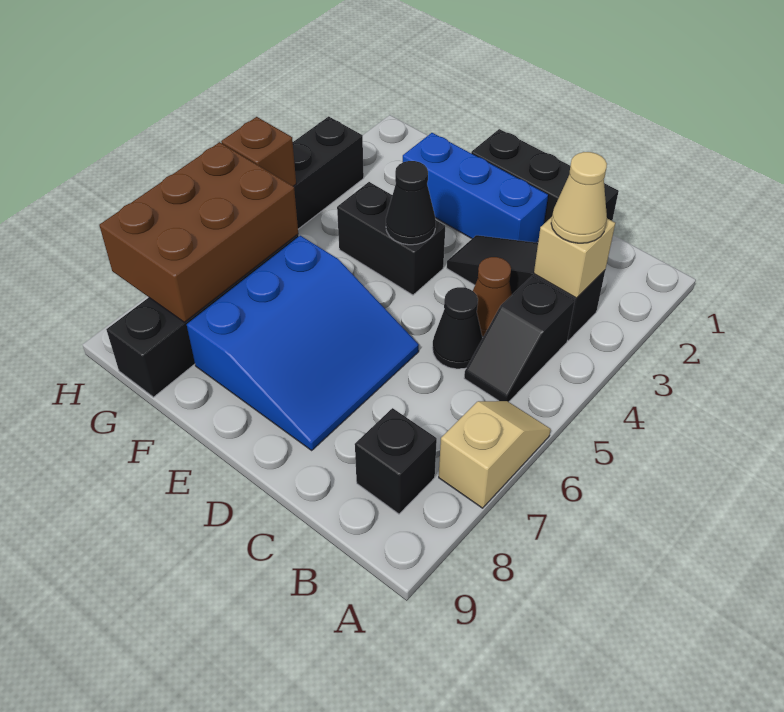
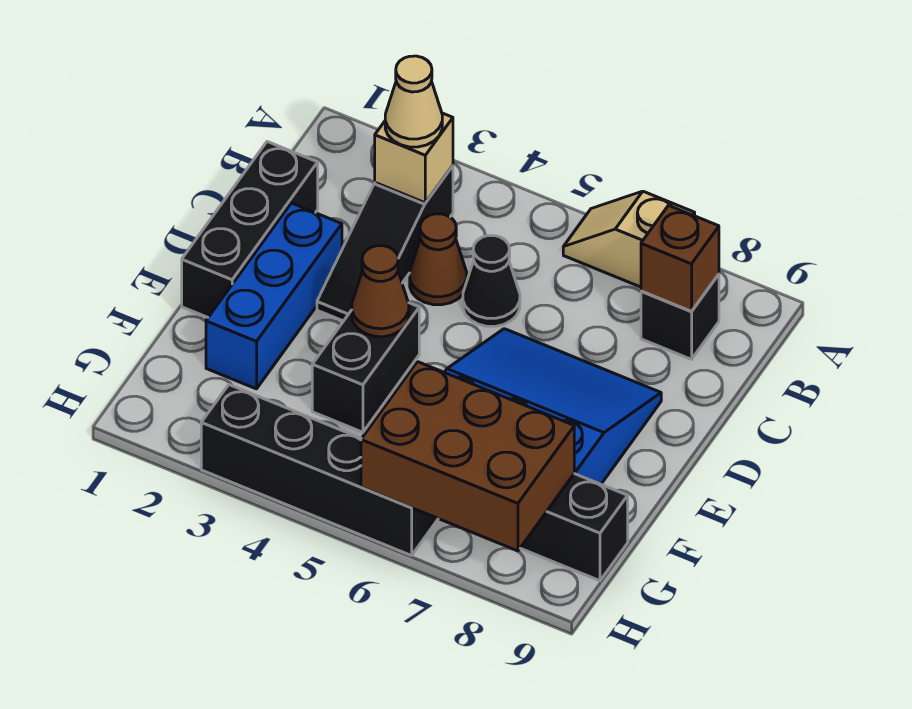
black slope B4:B5 level 1 top 4 -> none
black cone E4 level 2 -> brown cone E4 level 2
brown brick H5 level 2 -> brown brick B8 level 2

